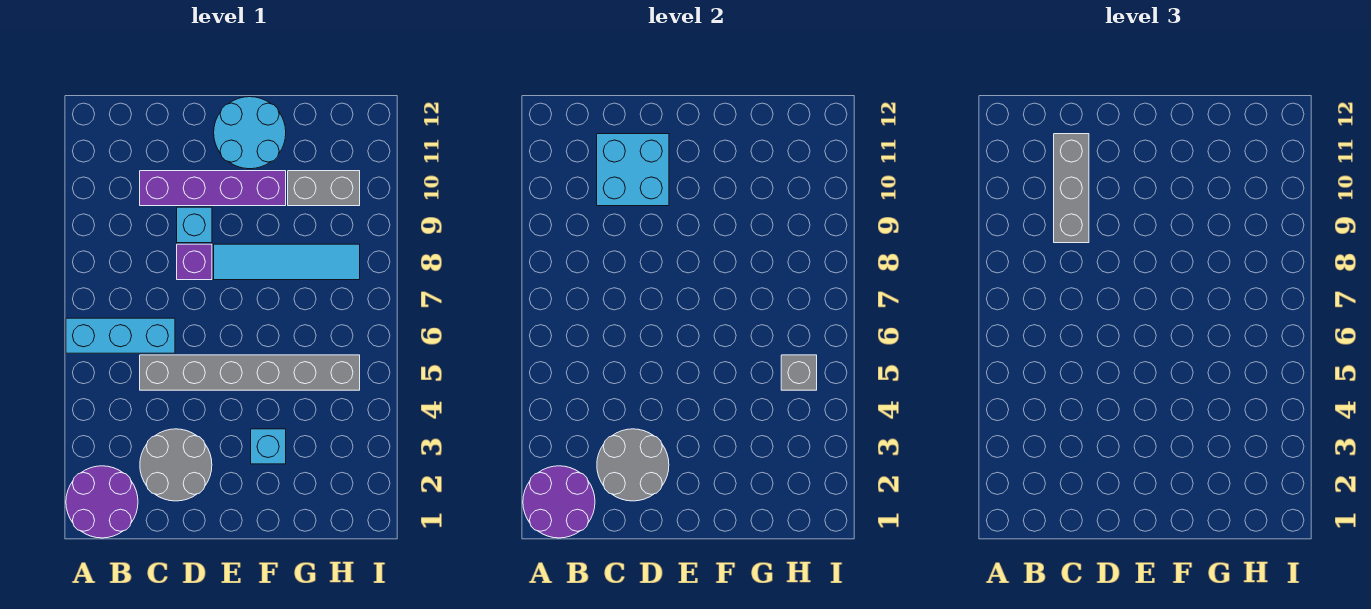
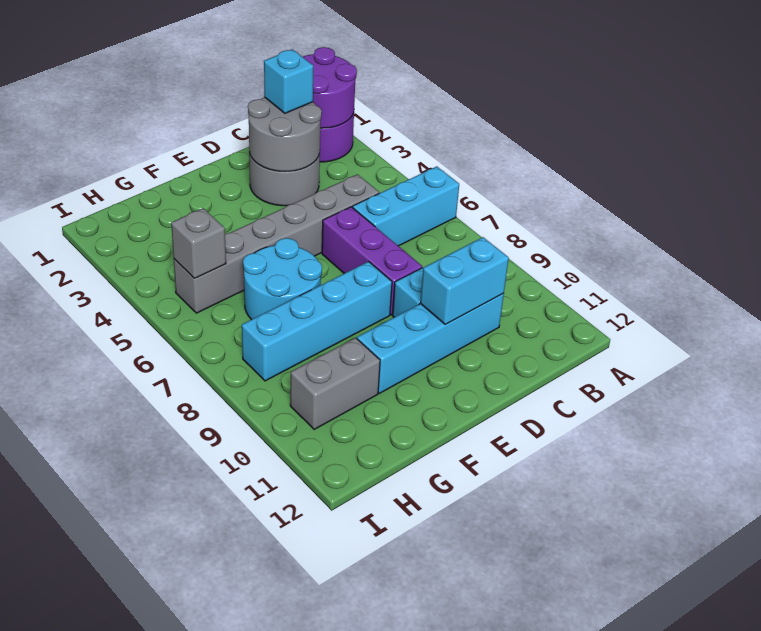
grey brick C9:C11 level 3 -> none
purple brick C10:F10 level 1 -> cyan brick C10:F10 level 1
cyan brick C10:D11 level 2 -> cyan brick C10:D10 level 2
purple brick D8 level 1 -> purple brick D6:D8 level 1
cyan tile E8:H8 level 1 -> cyan brick E8:H8 level 1
cyan round brick E11:F12 level 1 -> cyan round brick F6:G7 level 1
cyan brick F3 level 1 -> cyan brick C2 level 3

